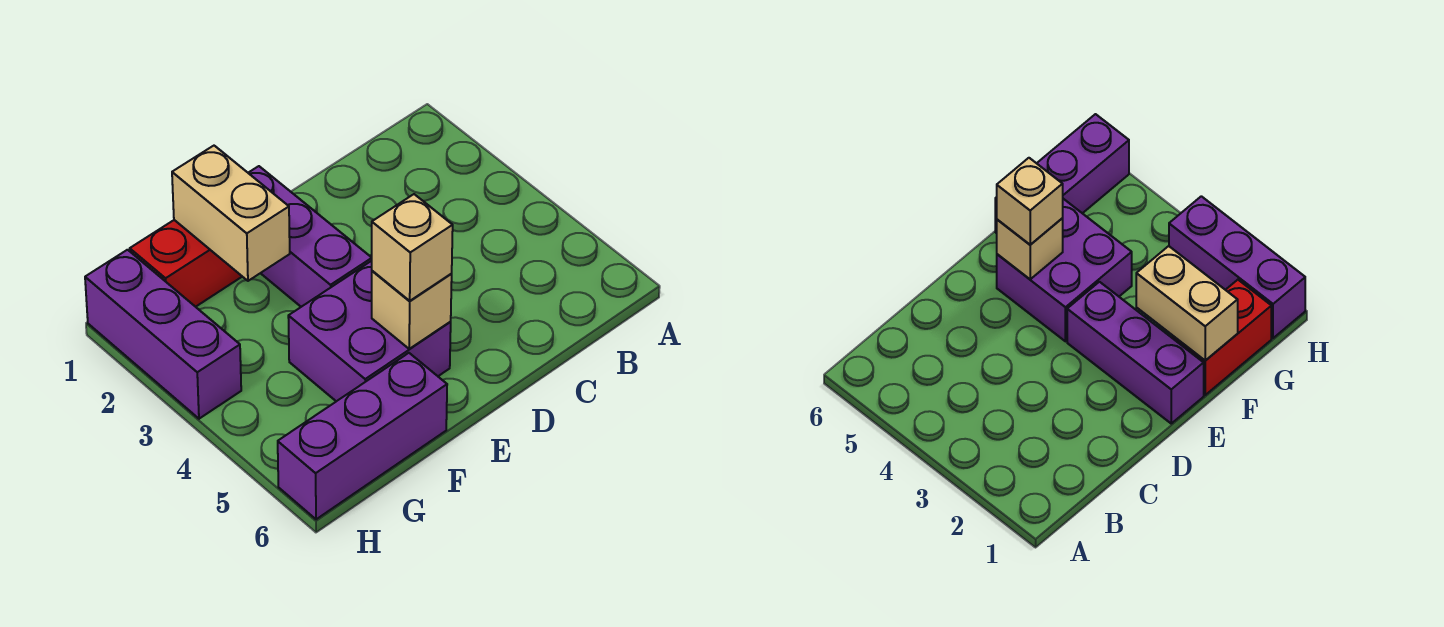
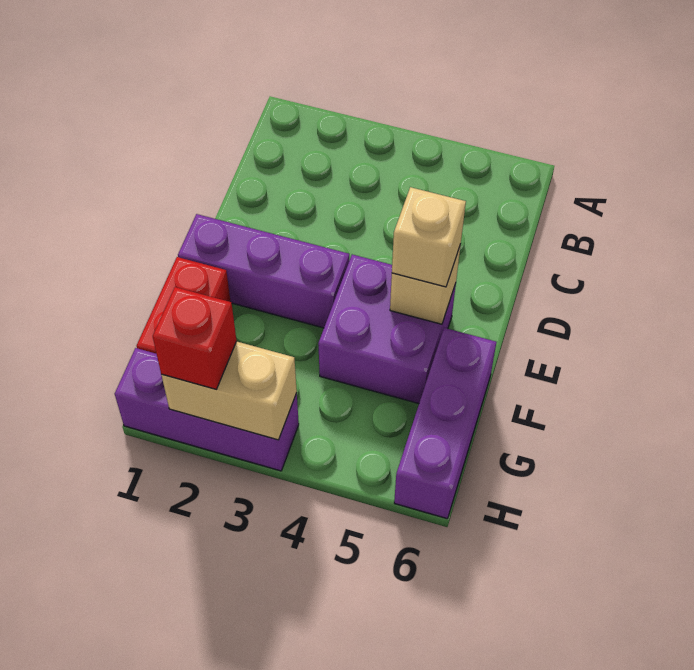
tan brick F1:F2 level 2 -> tan brick H2:H3 level 2
none -> red brick H2 level 3

